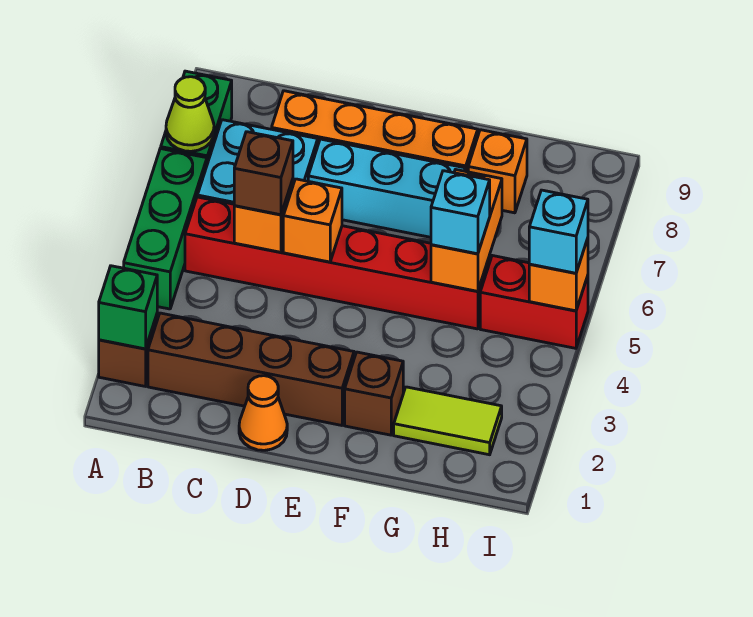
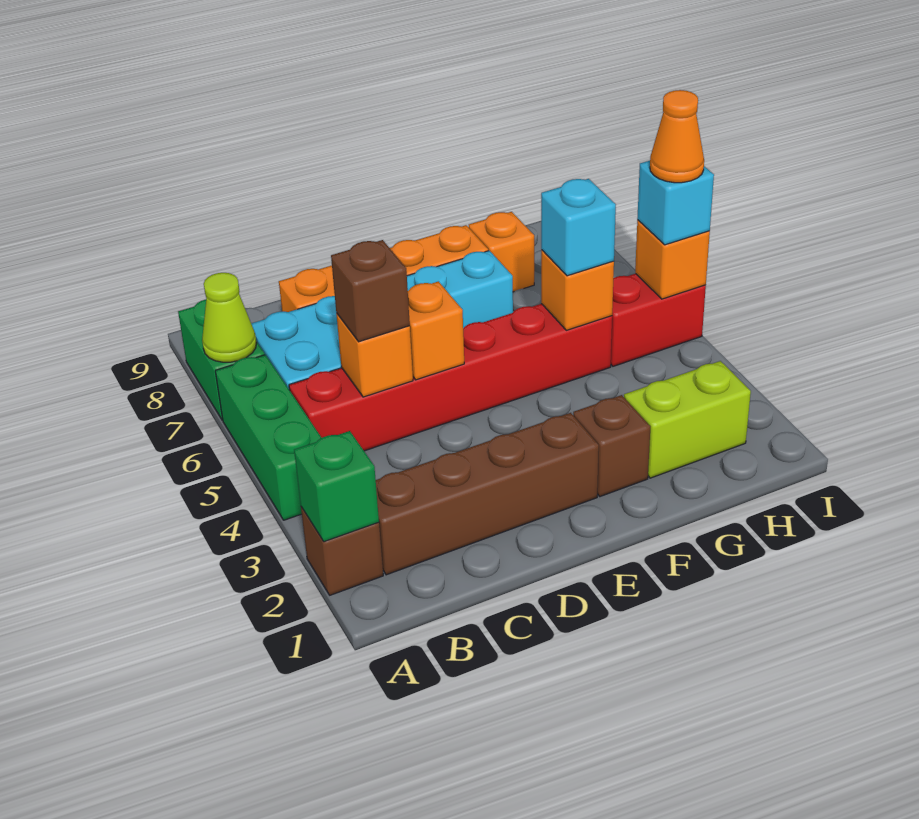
orange cone D1 level 1 -> orange cone I5 level 4
lime tile G2:H2 level 1 -> lime brick G2:H2 level 1
orange brick G5:G6 level 2 -> orange brick G5 level 2

